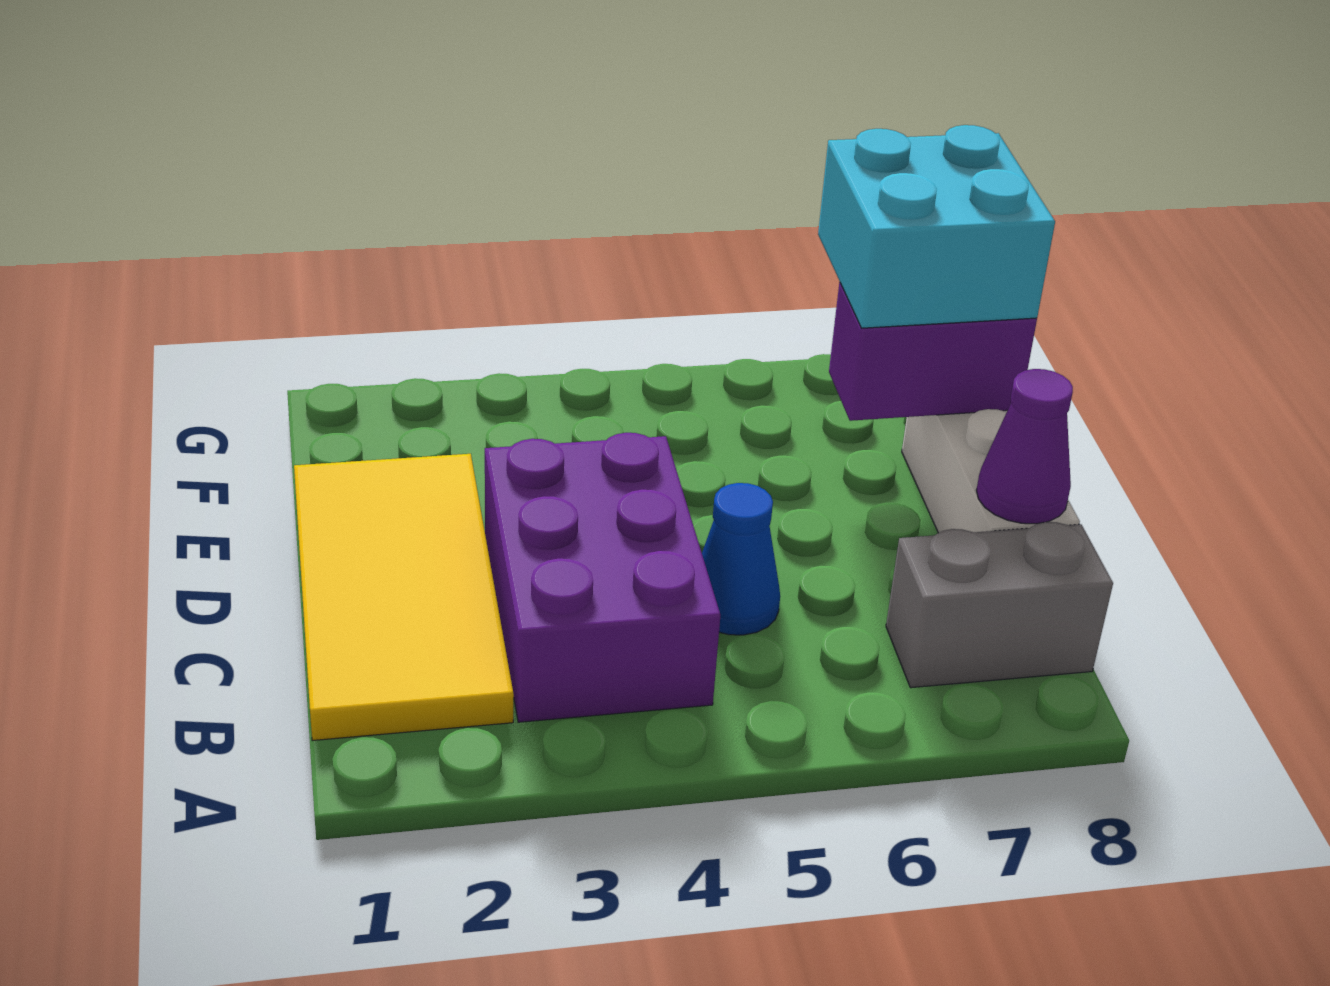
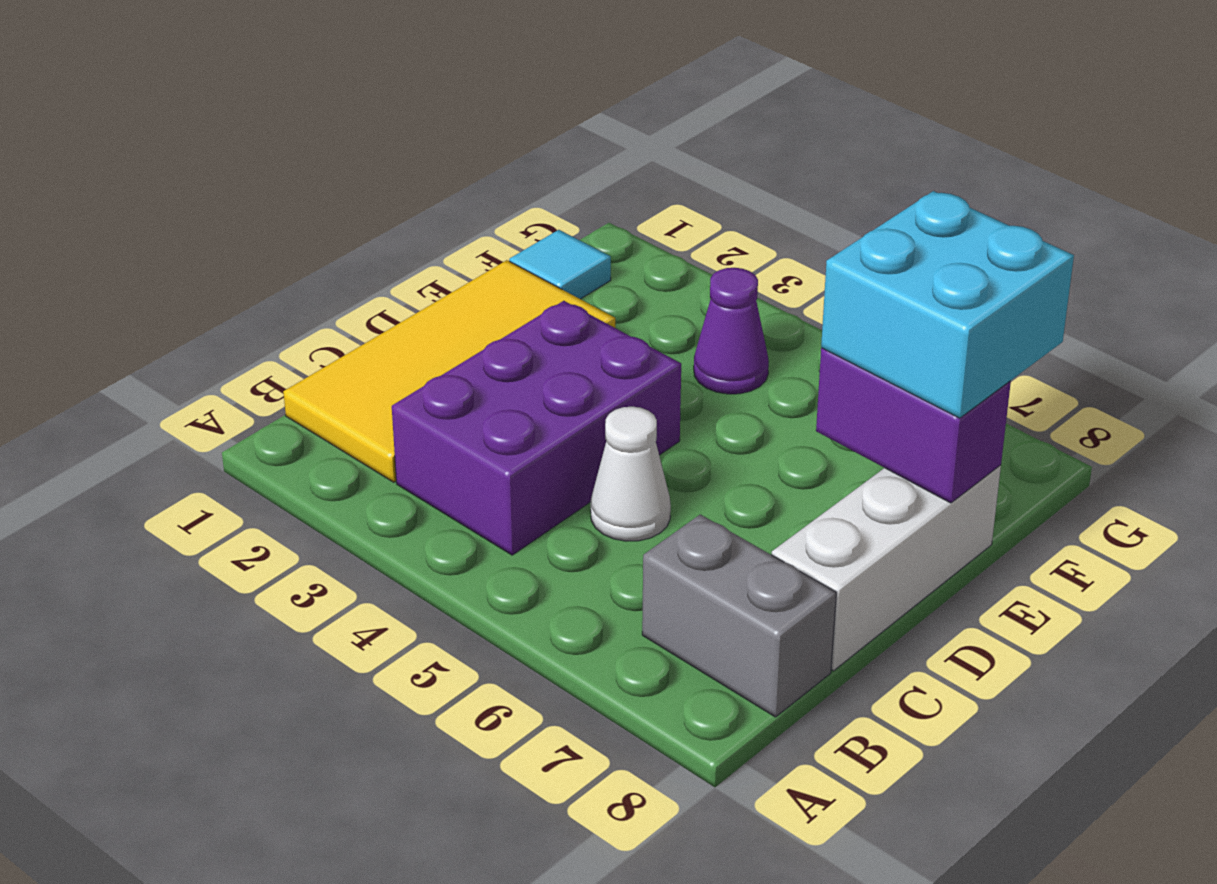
blue cone C5 level 1 -> white cone C5 level 1
purple cone C8 level 2 -> purple cone F4 level 1
none -> cyan tile F1 level 1

